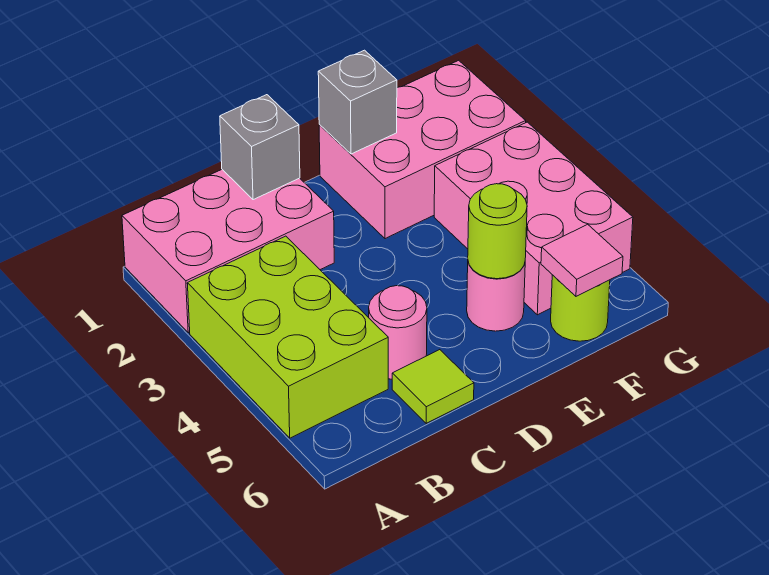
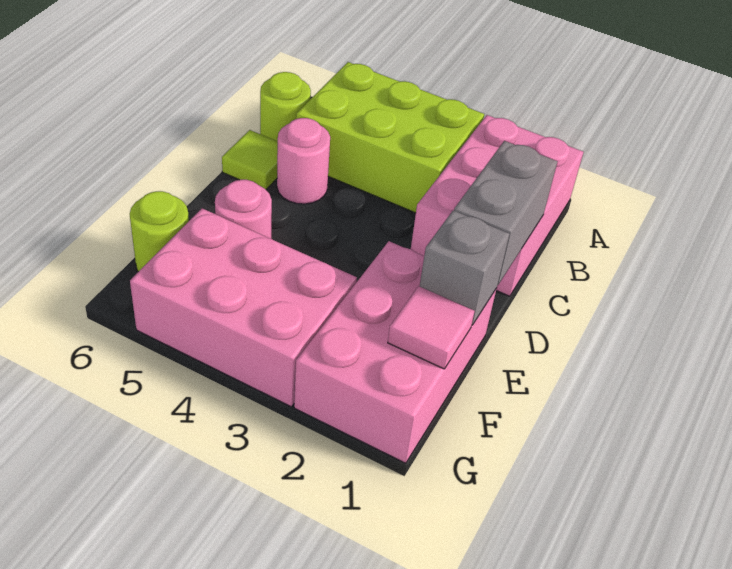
grey brick C1 level 2 -> grey brick C1:D1 level 2
lime round brick E5 level 2 -> lime round brick B6 level 1
pink tile F6 level 2 -> pink tile F1 level 2

